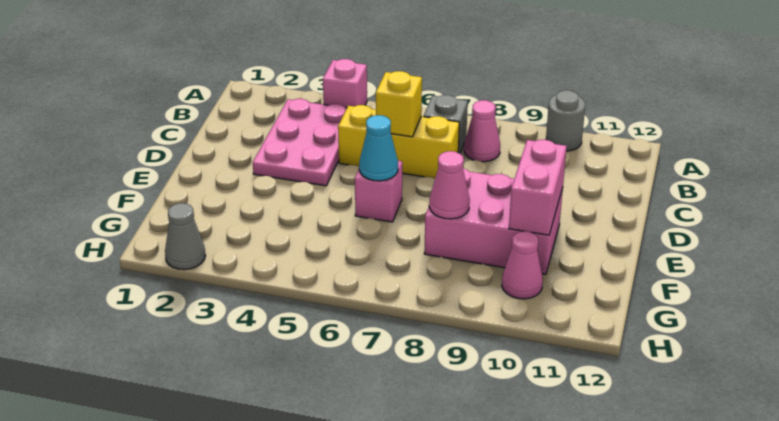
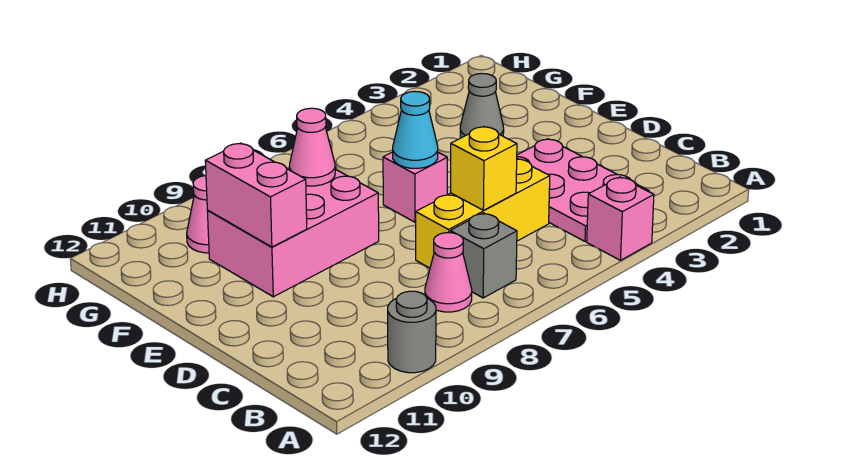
grey cone H2 level 1 -> grey cone F3 level 1

